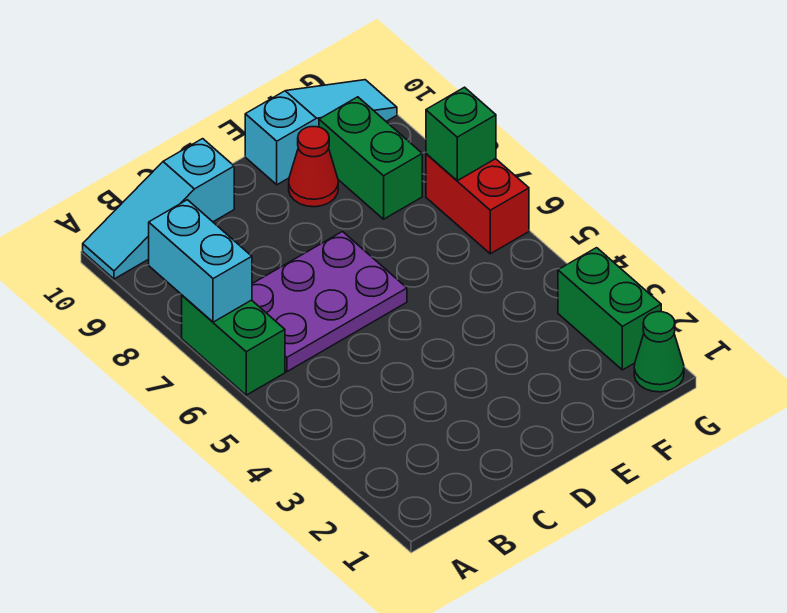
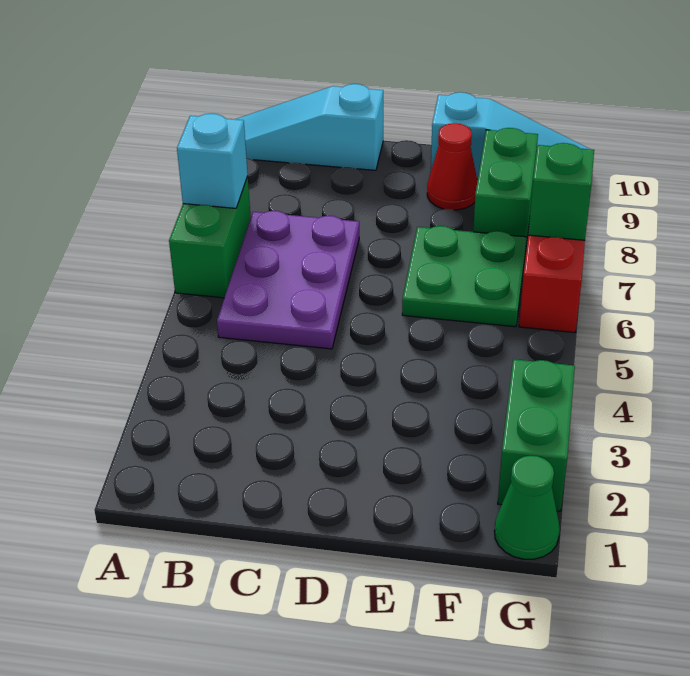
cyan brick A7:A8 level 2 -> cyan brick A7 level 2
purple plate B6:D7 level 1 -> purple plate B5:C7 level 1
none -> green plate E6:F7 level 1

